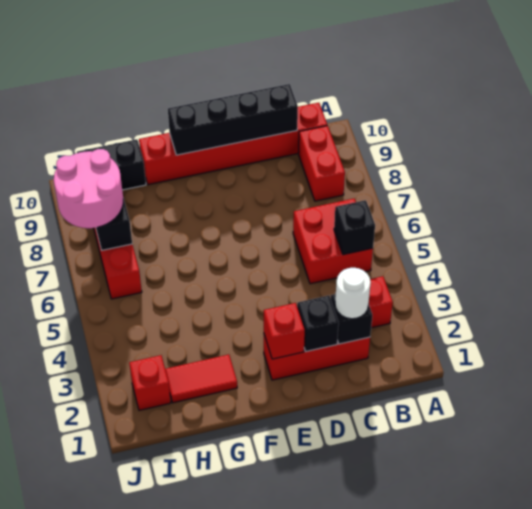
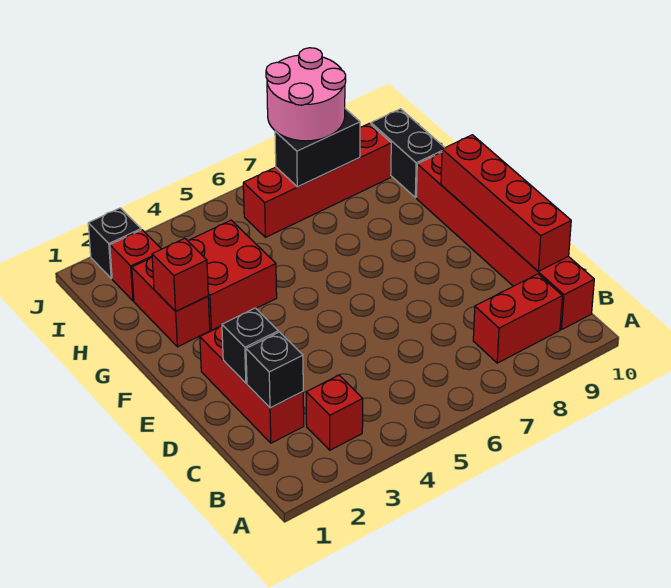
red brick B5:C6 level 1 -> red brick G3:H4 level 1
black brick B5 level 2 -> black brick J2 level 1
white round brick C2 level 3 -> none
black brick C10:F10 level 2 -> red brick C10:F10 level 2
red brick E2 level 2 -> red brick G2 level 2
red tile G2:H2 level 1 -> red brick G2:H2 level 1

